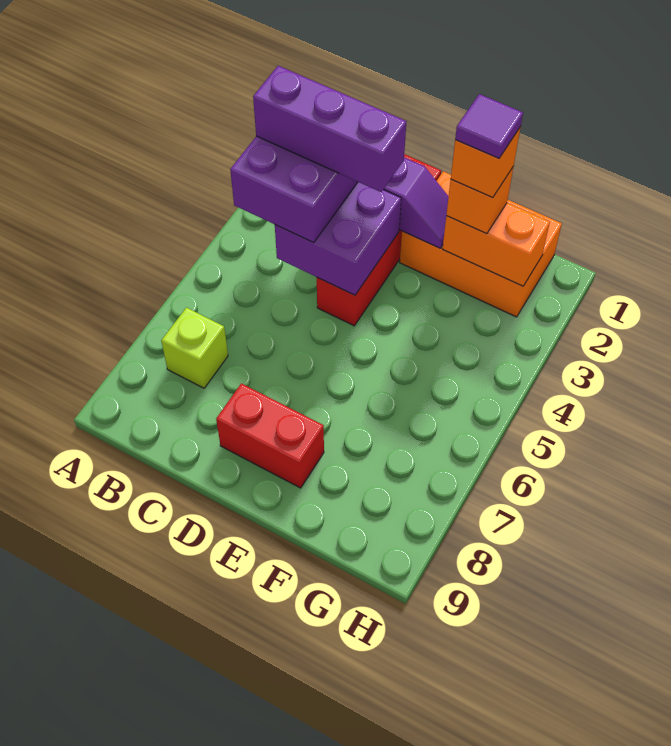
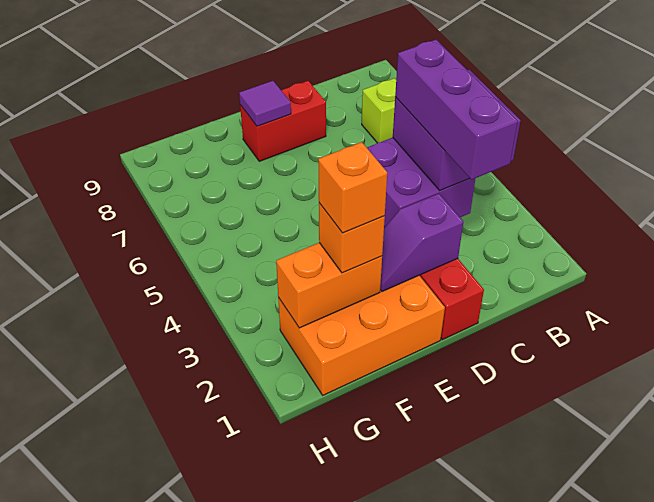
purple brick B3:D3 level 4 -> purple brick C2:C4 level 4
purple tile F2 level 5 -> purple tile E8 level 2

